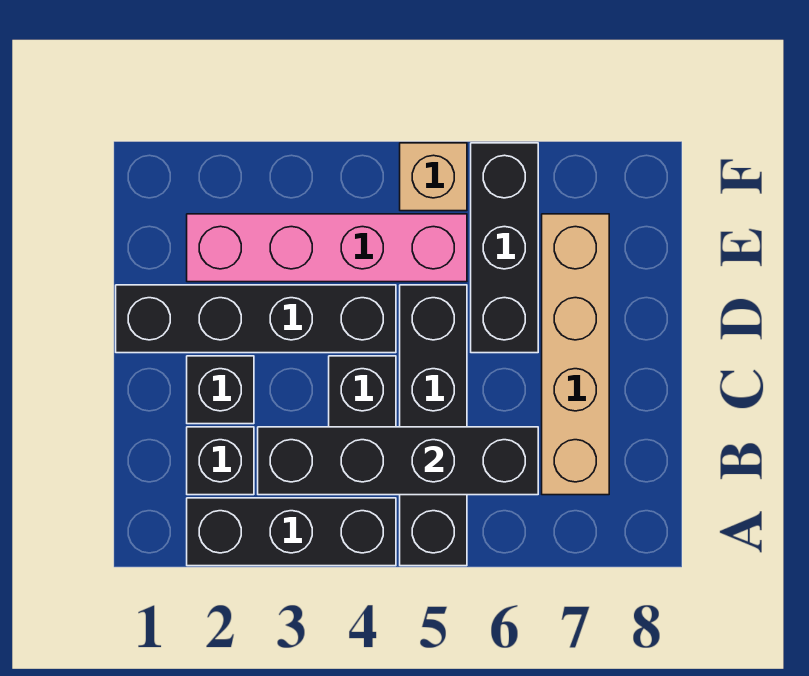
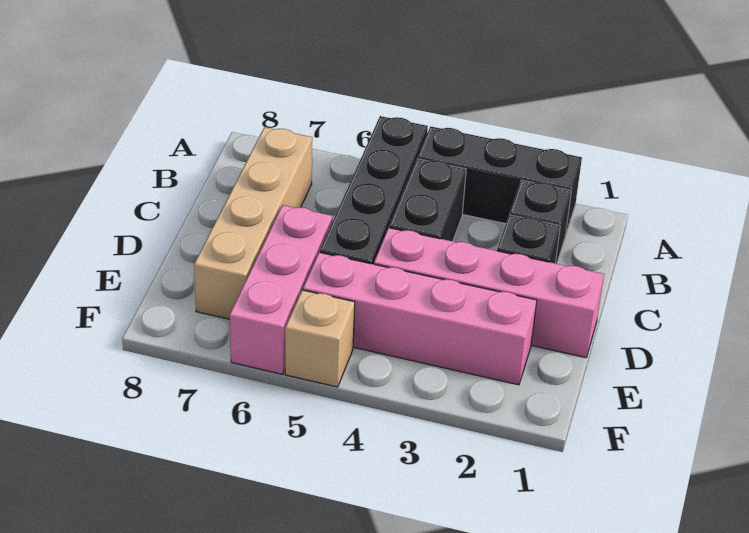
black brick B3:B6 level 2 -> none
black brick D1:D4 level 1 -> pink brick D1:D4 level 1
black brick D6:F6 level 1 -> pink brick D6:F6 level 1

